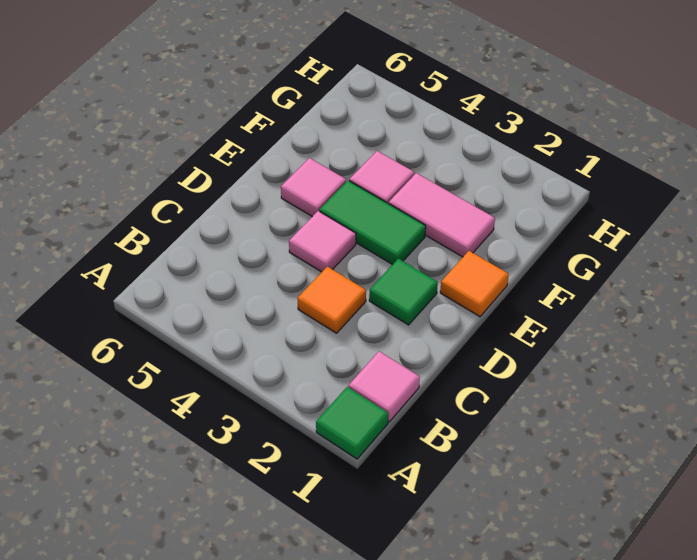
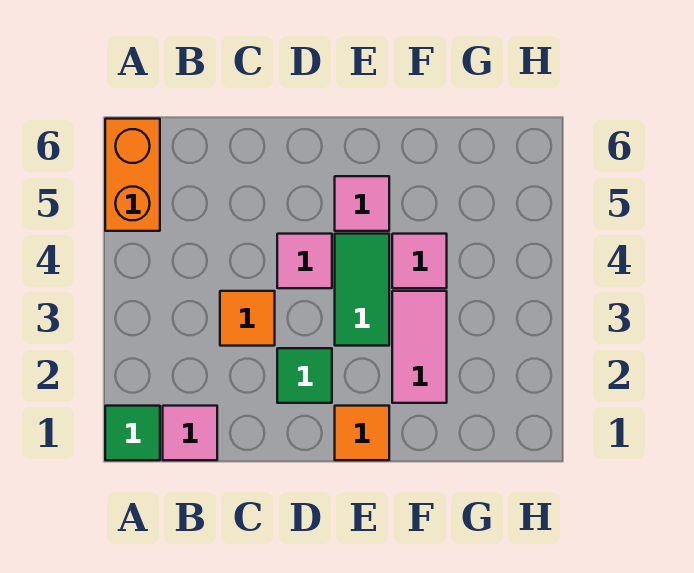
none -> orange brick A5:A6 level 1

